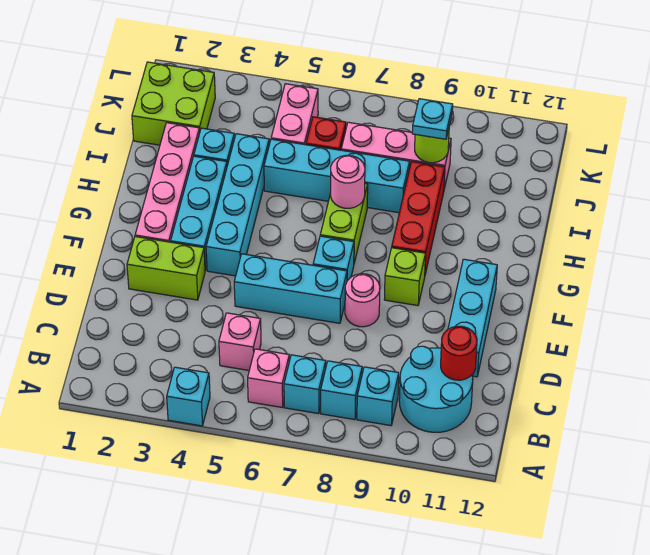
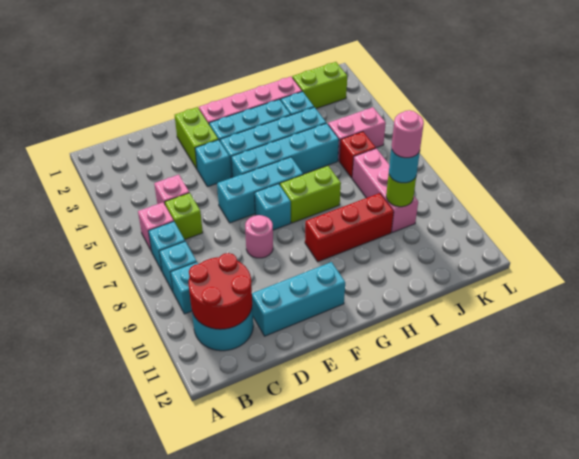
cyan brick A4 level 1 -> cyan brick E4 level 1
red round brick C11 level 2 -> red round brick B10:C11 level 2
cyan brick E5:E7 level 1 -> cyan brick E6:G6 level 1
lime brick F9 level 1 -> lime brick C6 level 1
pink round brick H7 level 2 -> pink round brick J9 level 4
cyan brick I5:I8 level 1 -> cyan brick F5:I5 level 1
lime brick J1:K2 level 1 -> lime brick J2:K2 level 1
cyan plate J9 level 3 -> cyan round brick J9 level 3

